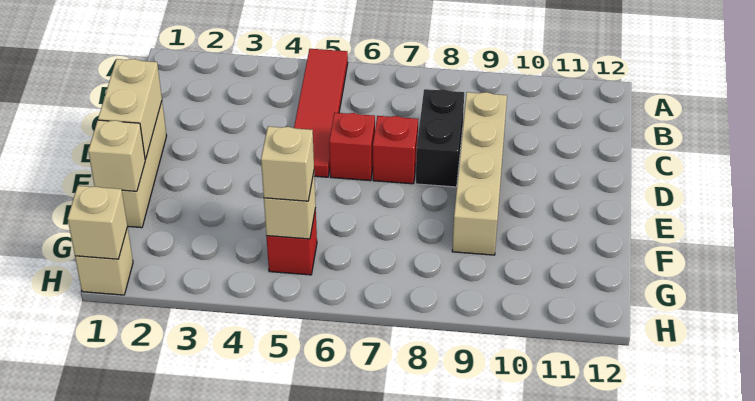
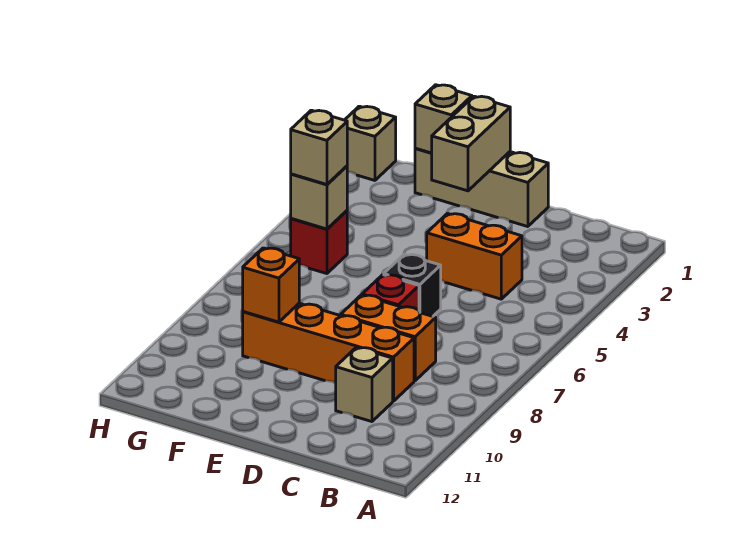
red tile A5:D5 level 1 -> none
none -> orange brick C4:D4 level 1
black brick C8:D8 level 1 -> orange brick C8:D8 level 1
tan brick C9:F9 level 1 -> orange brick C9:F9 level 1
tan brick D1:E1 level 2 -> tan brick E1:E2 level 2
red brick D6 level 1 -> black brick D6 level 1
none -> orange brick F9 level 2
tan brick H1 level 2 -> tan brick C10 level 1

